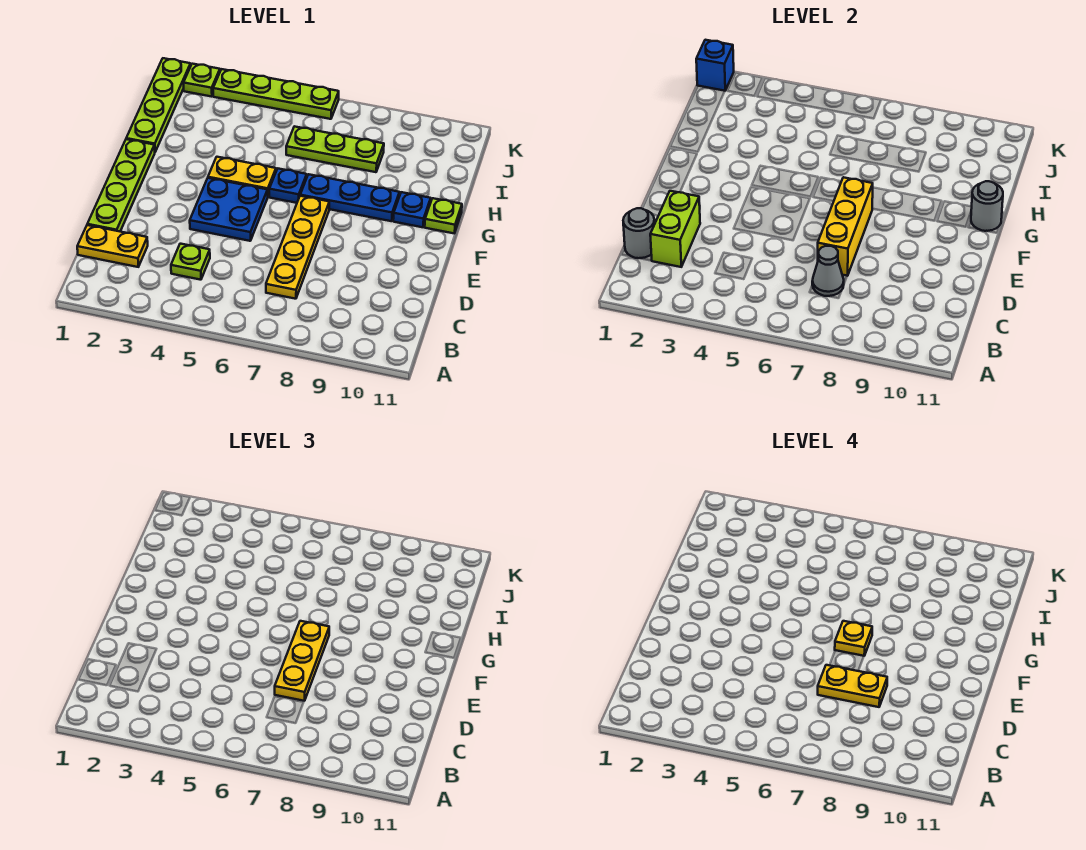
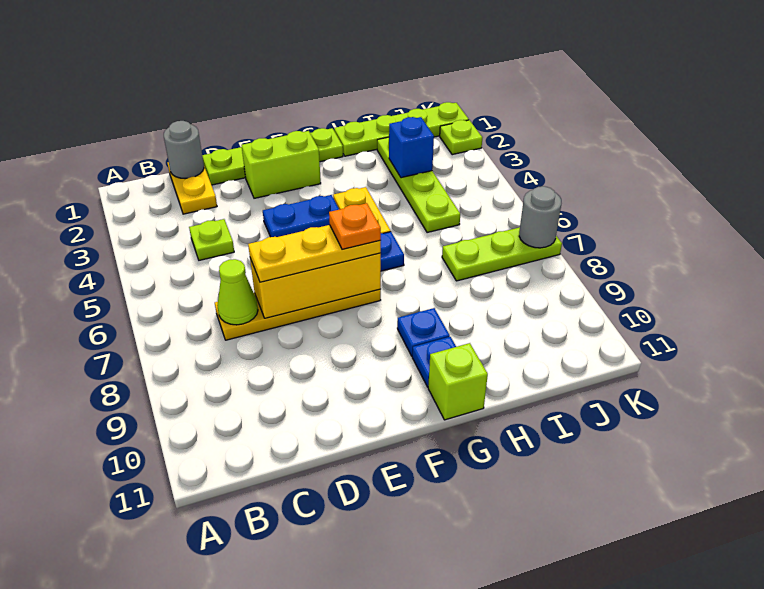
lime brick C2:D2 level 2 -> lime brick E2:F2 level 1
grey cone C7 level 2 -> lime cone C7 level 2
yellow plate D7:D8 level 4 -> none
blue plate E4:F5 level 1 -> blue plate E4:F4 level 1
yellow plate F7 level 4 -> orange plate F7 level 4
blue plate G7:G9 level 1 -> blue plate G9 level 1
lime plate G11 level 1 -> lime brick G11 level 1
grey round brick G11 level 2 -> grey round brick K7 level 2
lime plate I6:I8 level 1 -> lime plate I7:K7 level 1
blue brick K1 level 2 -> blue brick I3 level 2
lime plate K3:K6 level 1 -> lime plate I2:I5 level 1

